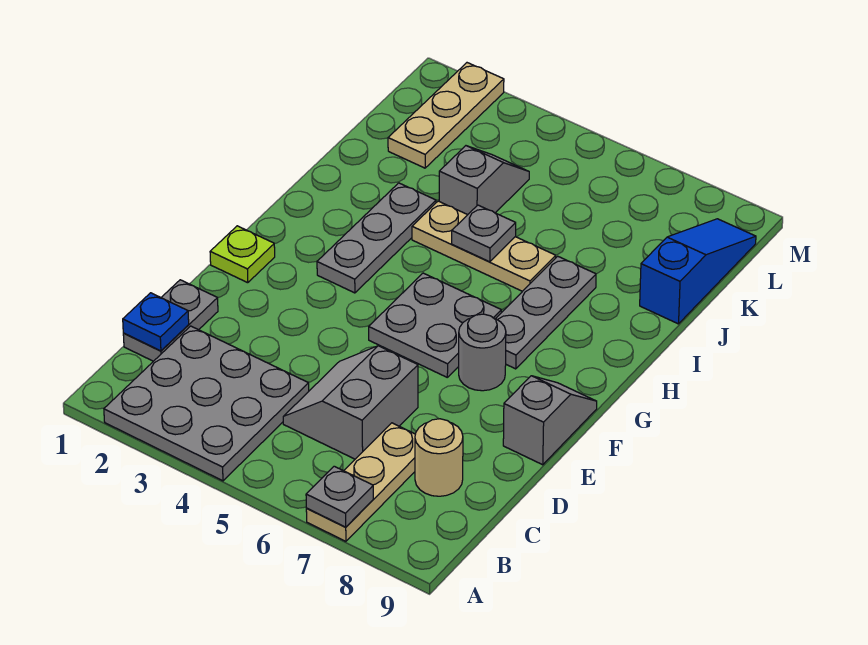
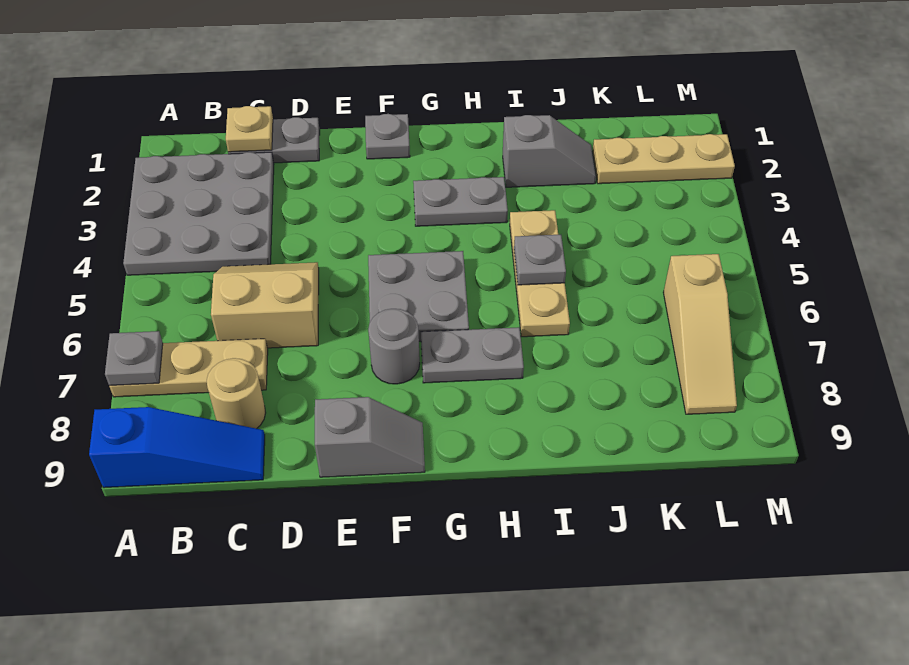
blue plate C1 level 2 -> tan plate C1 level 2
grey slope C5:D6 level 1 top 6 -> tan slope C5:D6 level 1 top 6
lime plate F1 level 1 -> grey plate F1 level 1
grey plate G3:I3 level 1 -> grey plate G3:H3 level 1
grey plate G7:I7 level 1 -> grey plate G7:H7 level 1
grey slope J4:K4 level 1 top J -> grey slope I2:J2 level 1 top I
blue slope J9:L9 level 1 top J -> blue slope A9:C9 level 1 top A
none -> tan slope L6:L8 level 1 top 6

